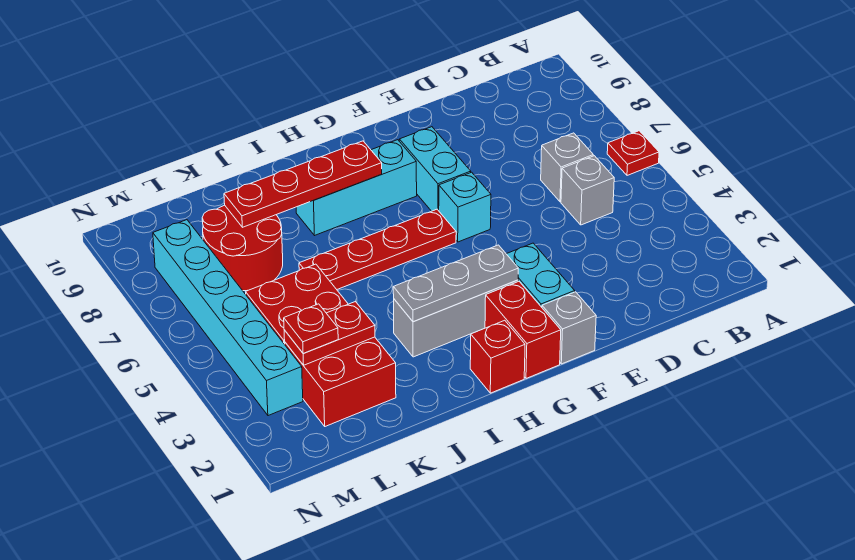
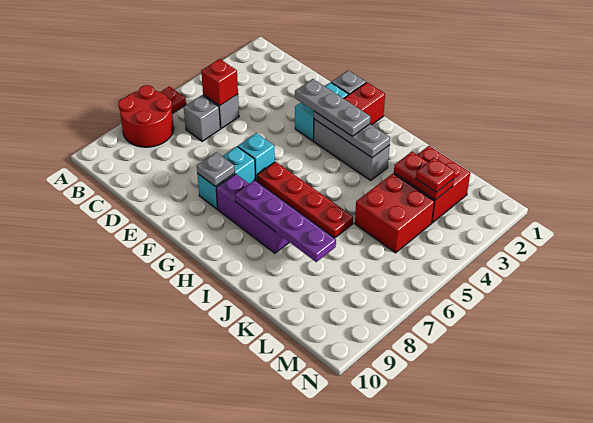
none -> grey plate F3:H3 level 3
none -> grey plate F8 level 2
cyan brick G8:I8 level 1 -> purple brick G8:I8 level 1
red brick H1 level 1 -> red brick C5 level 2
red plate H8:K8 level 2 -> purple plate H8:K8 level 2
red round brick K7:L8 level 1 -> red round brick A7:B8 level 1
cyan brick M3:M8 level 1 -> none

